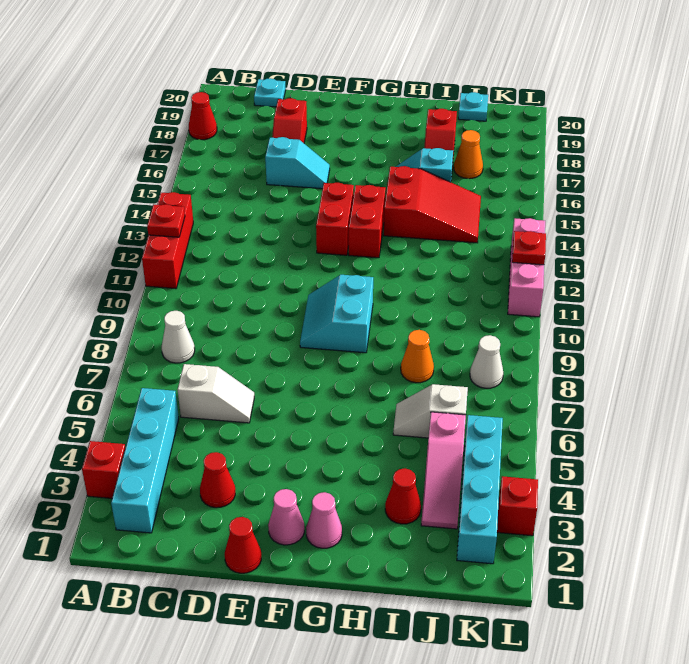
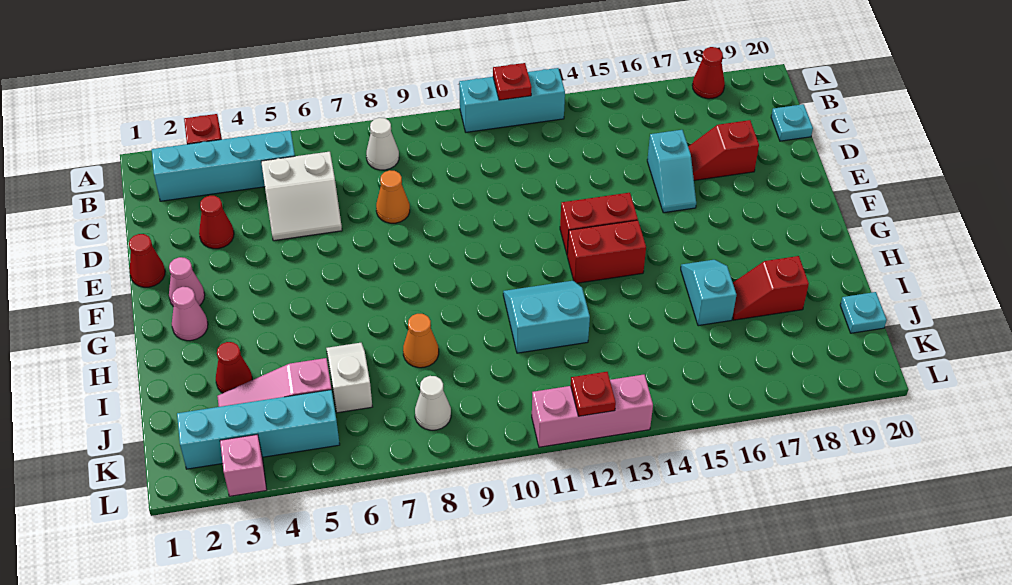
red brick A11:A13 level 1 -> cyan brick A11:A13 level 1
white slope C6:D6 level 1 top C -> white slope C5:D6 level 1 top C
cyan slope F9:G10 level 1 top G -> cyan slope H11:I12 level 1 top I
red slope H14:J15 level 1 top H -> none
orange cone J17 level 1 -> orange cone D8 level 1
red brick L3 level 1 -> pink brick L3 level 1

